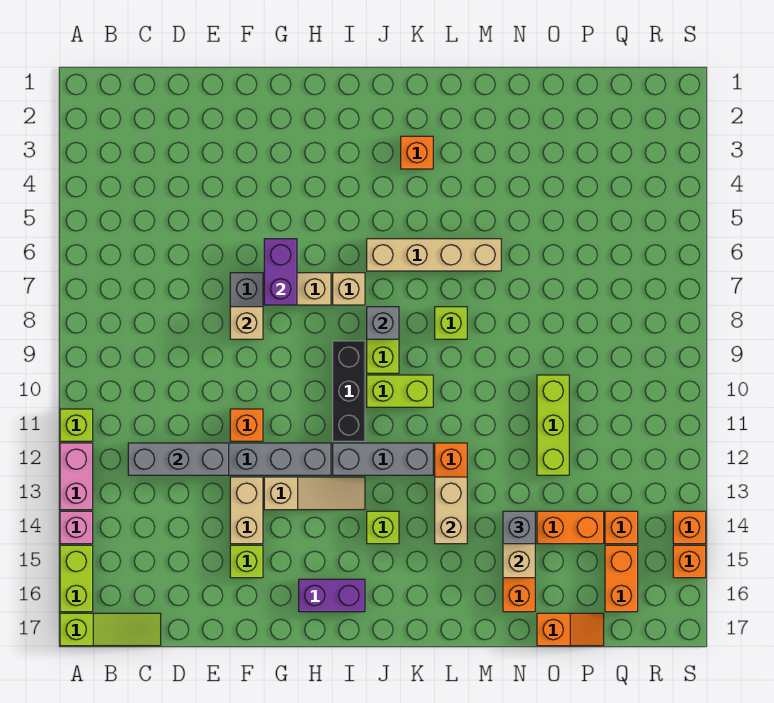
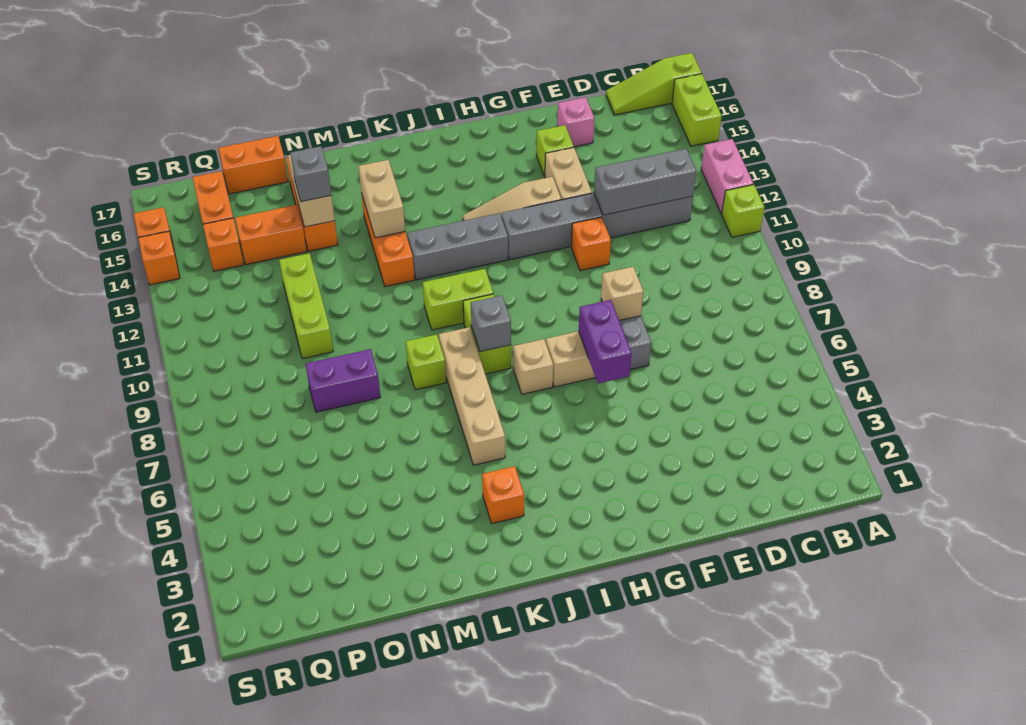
pink brick A14 level 1 -> pink brick E16 level 1
purple brick H16:I16 level 1 -> purple brick N8:O8 level 1
black brick I9:I11 level 1 -> none
tan brick J6:M6 level 1 -> tan brick K5:K8 level 1
lime brick J14 level 1 -> none
orange slope O17:P17 level 1 top O -> orange brick O17:P17 level 1

